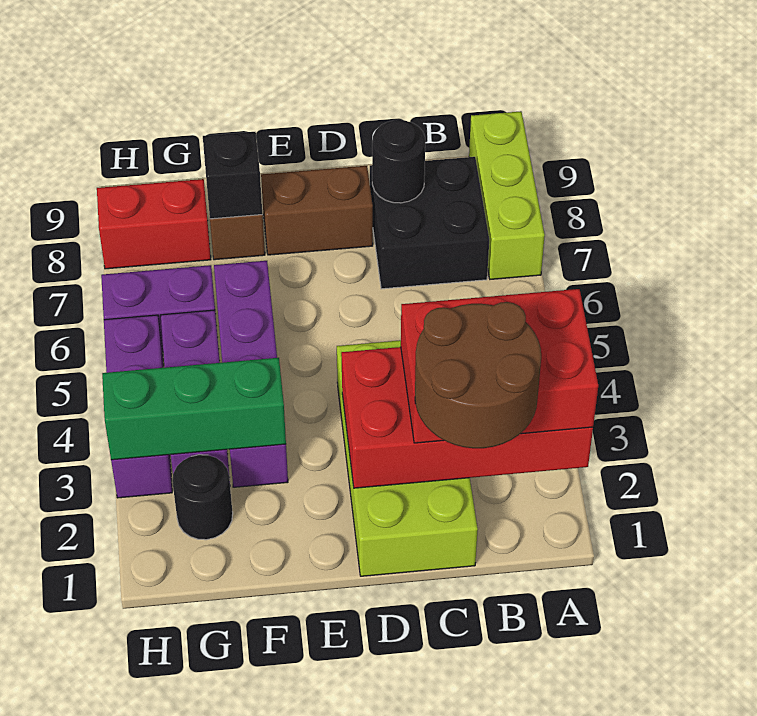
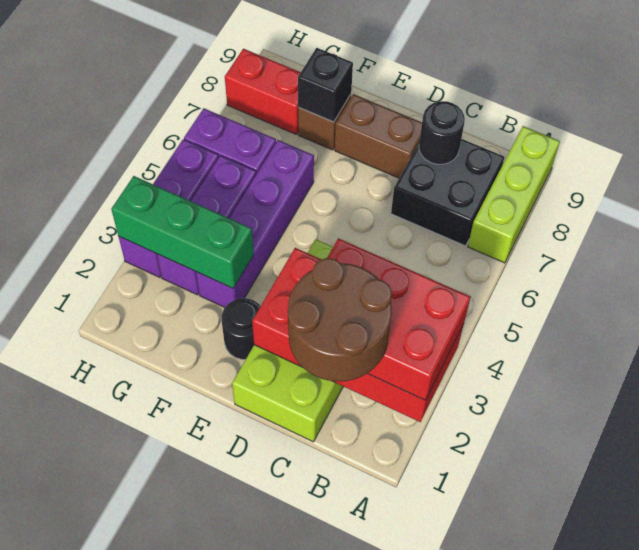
black round brick G2 level 1 -> black round brick E2 level 1

